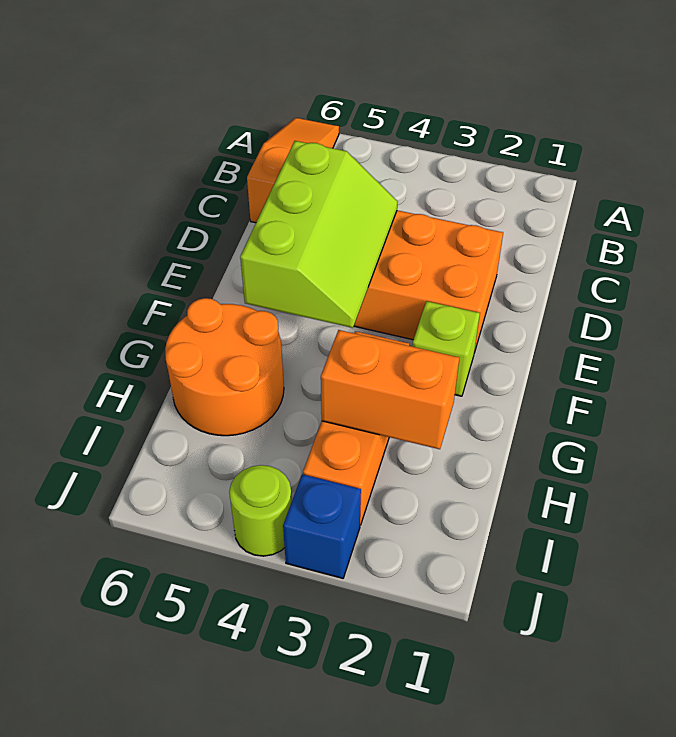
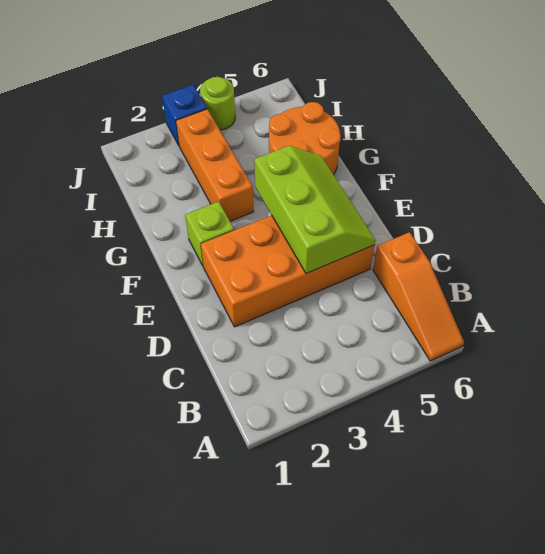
lime slope D4:F5 level 2 top 5 -> lime slope D4:F5 level 2 top 4
orange brick H2:H3 level 2 -> none

